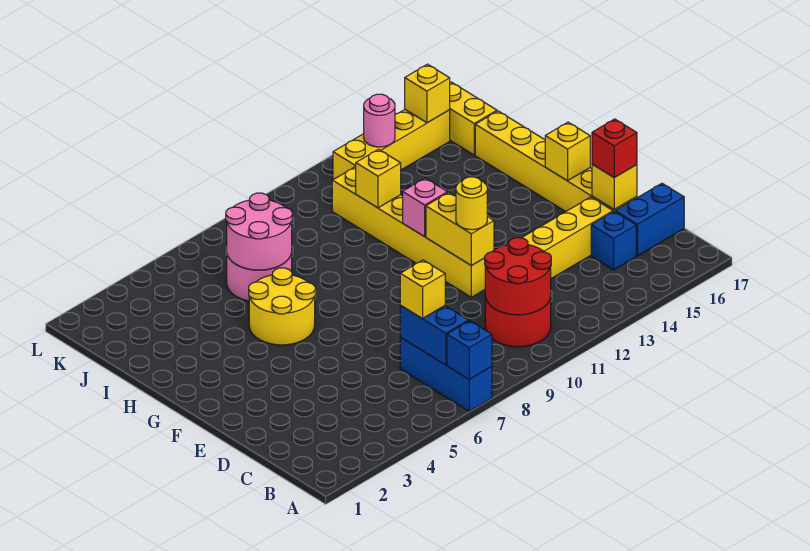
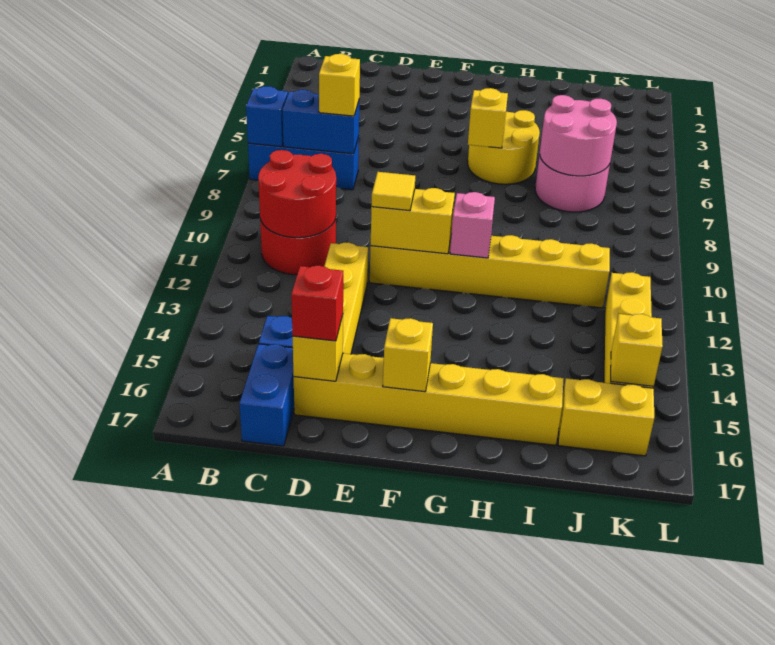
yellow round brick E11 level 3 -> yellow tile E11 level 3
yellow brick I11 level 2 -> yellow brick G6 level 2
pink round brick K13 level 2 -> none

